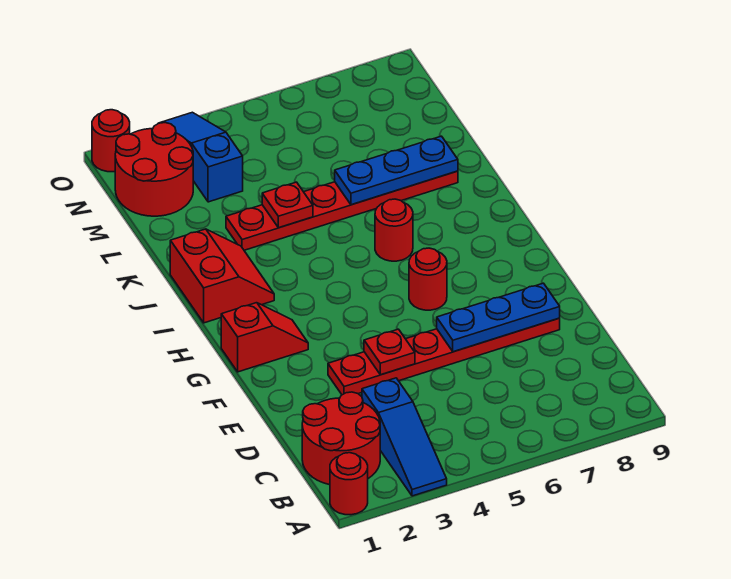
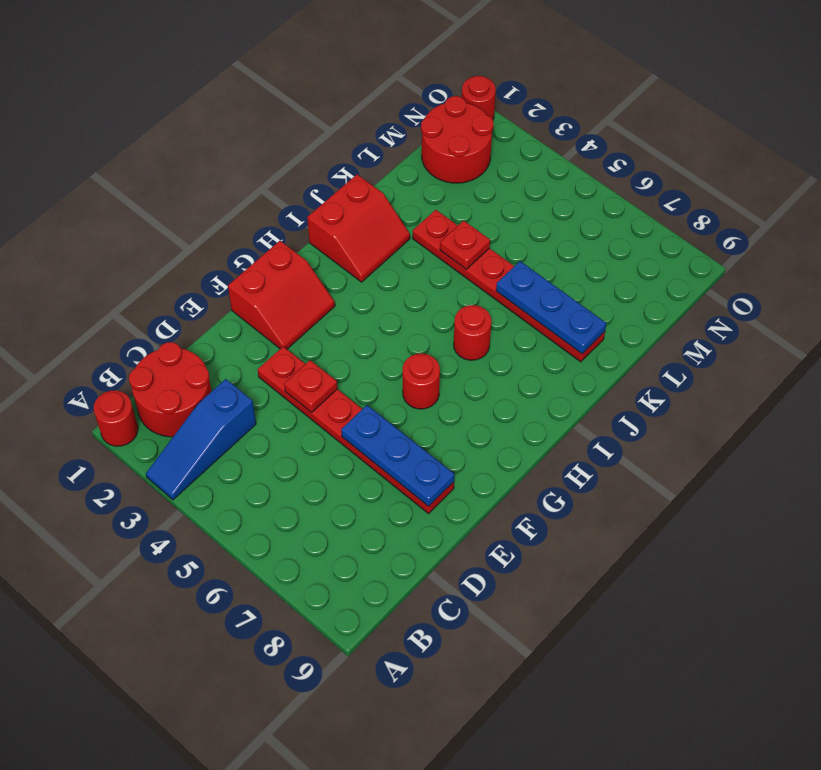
red slope G1:G2 level 1 top 1 -> red slope F1:G2 level 1 top 1
blue slope M3:O3 level 1 top M -> none

